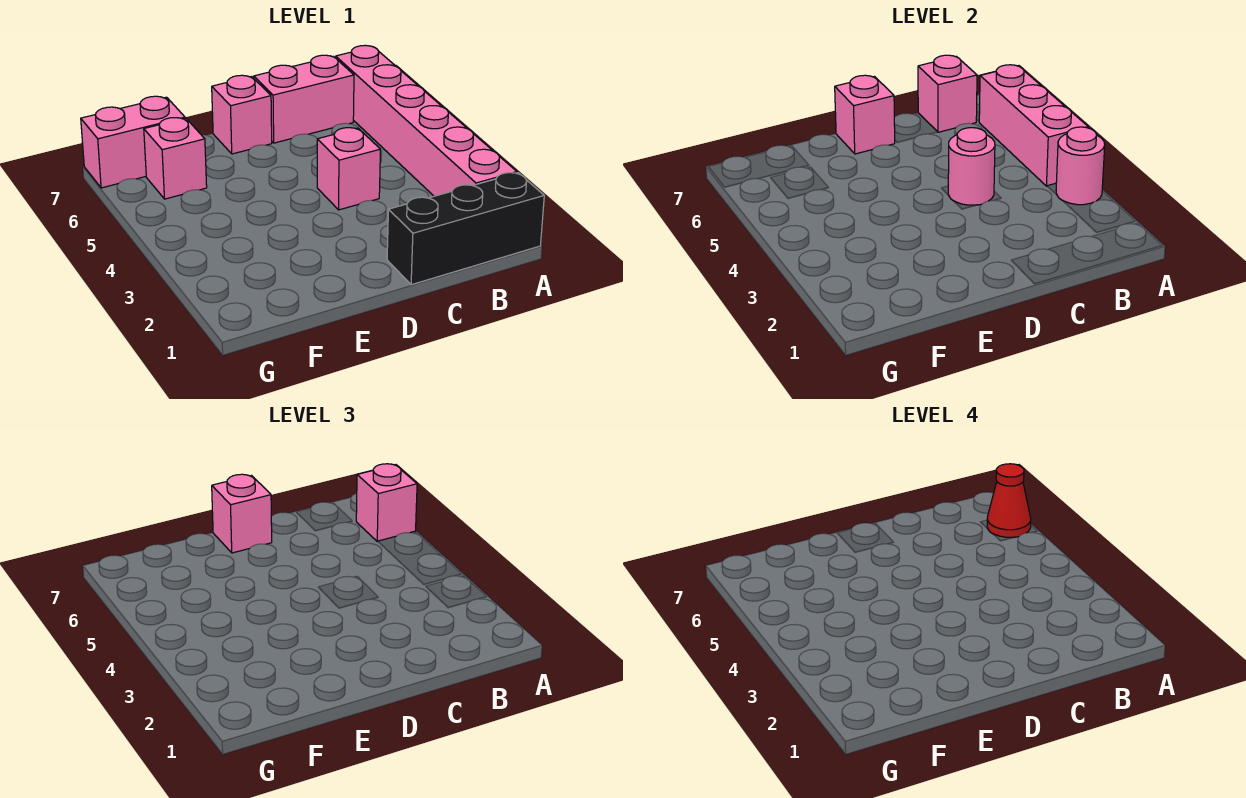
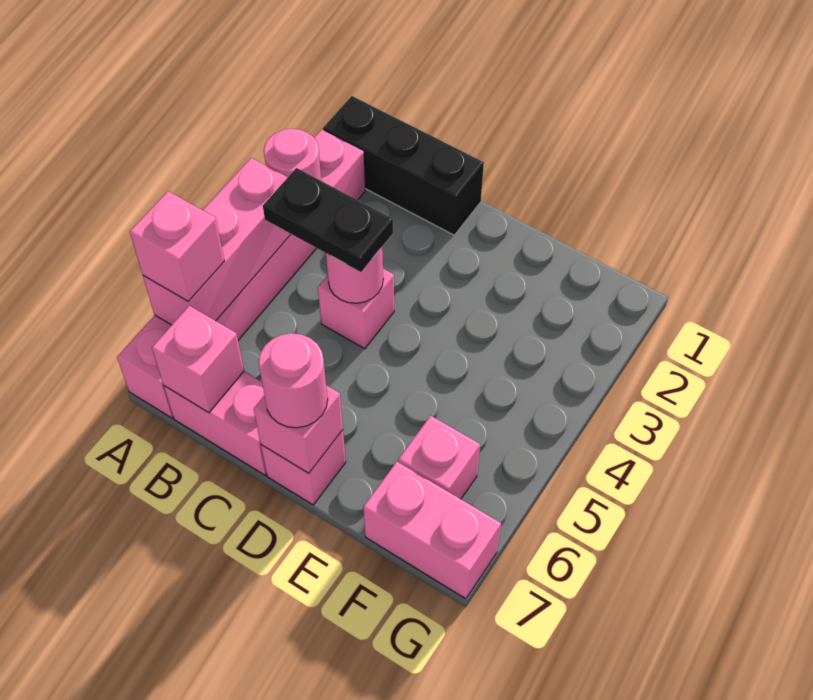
red cone A6 level 4 -> none
none -> black plate B4:C4 level 3
pink brick D7 level 3 -> pink round brick D7 level 3

